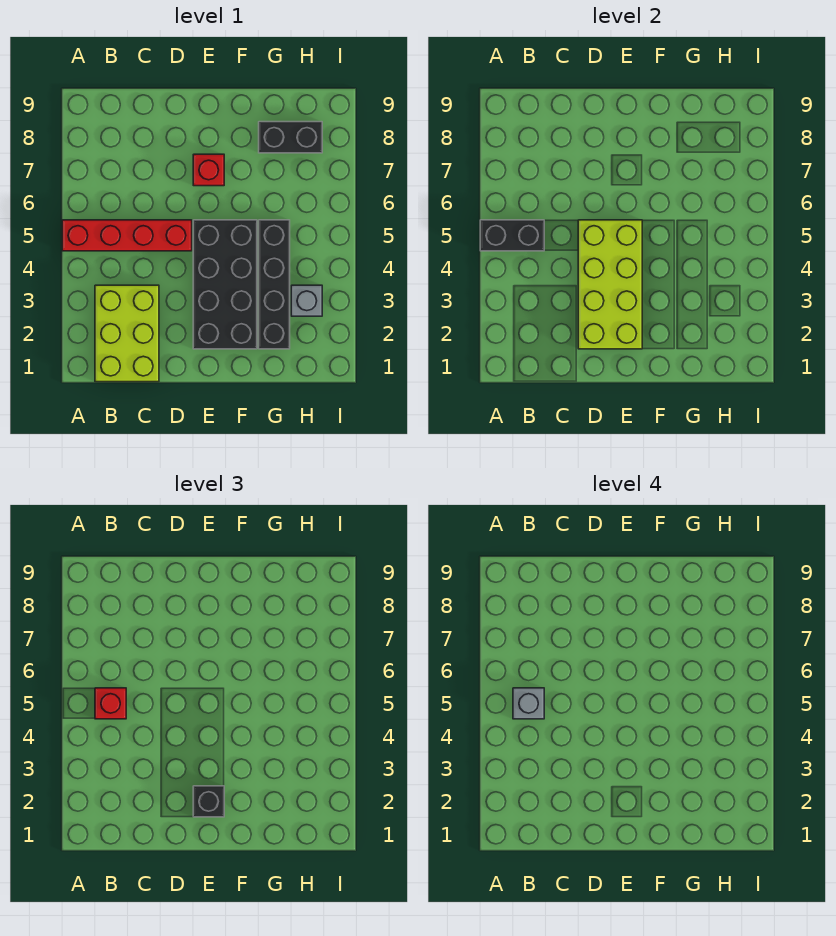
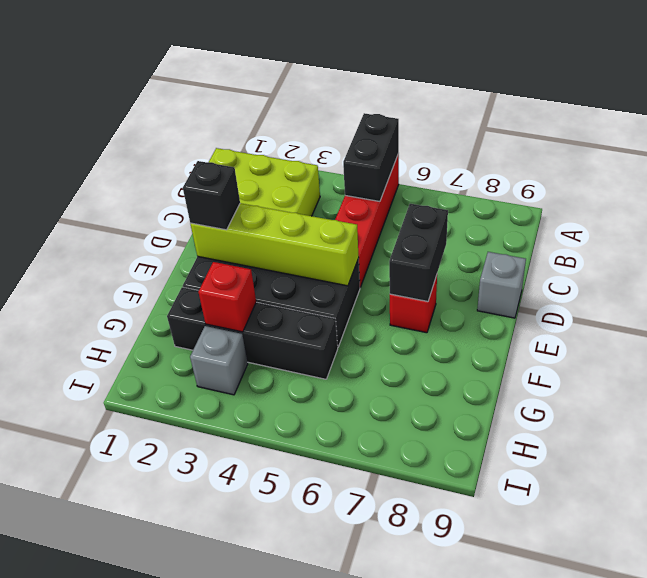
red brick B5 level 3 -> red brick G3 level 2
grey brick B5 level 4 -> grey brick D9 level 1
lime brick D2:E5 level 2 -> lime brick E2:E5 level 2
black brick G8:H8 level 1 -> black brick D7:E7 level 2

